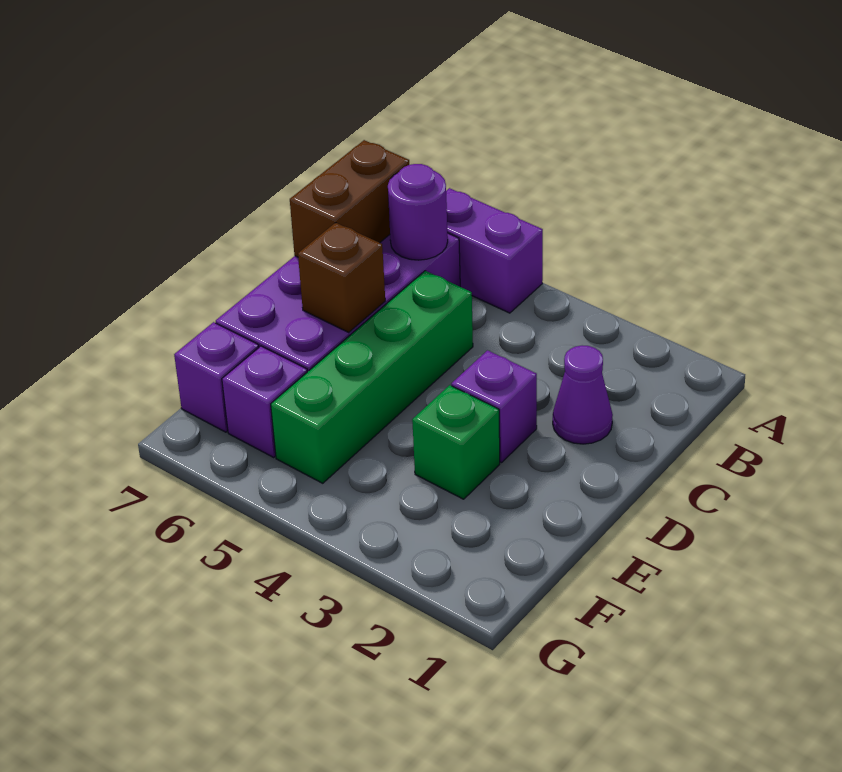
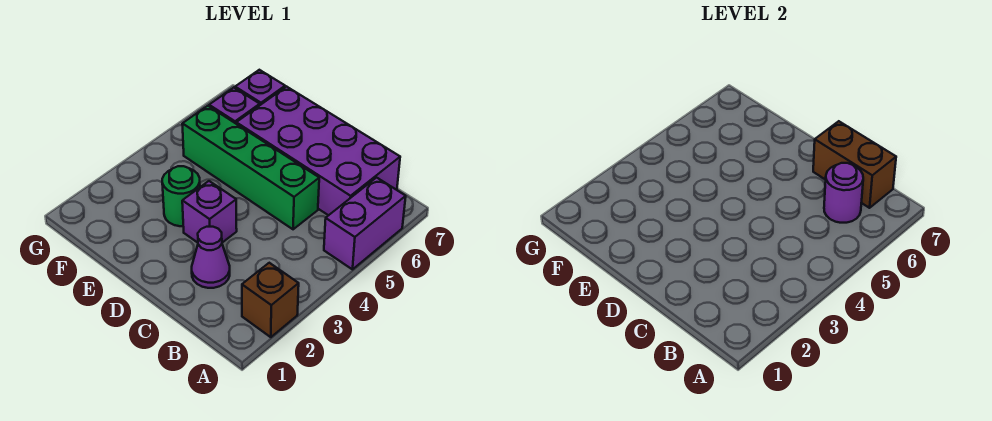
brown brick D6 level 2 -> brown brick A2 level 1
green brick E3 level 1 -> green round brick E3 level 1

